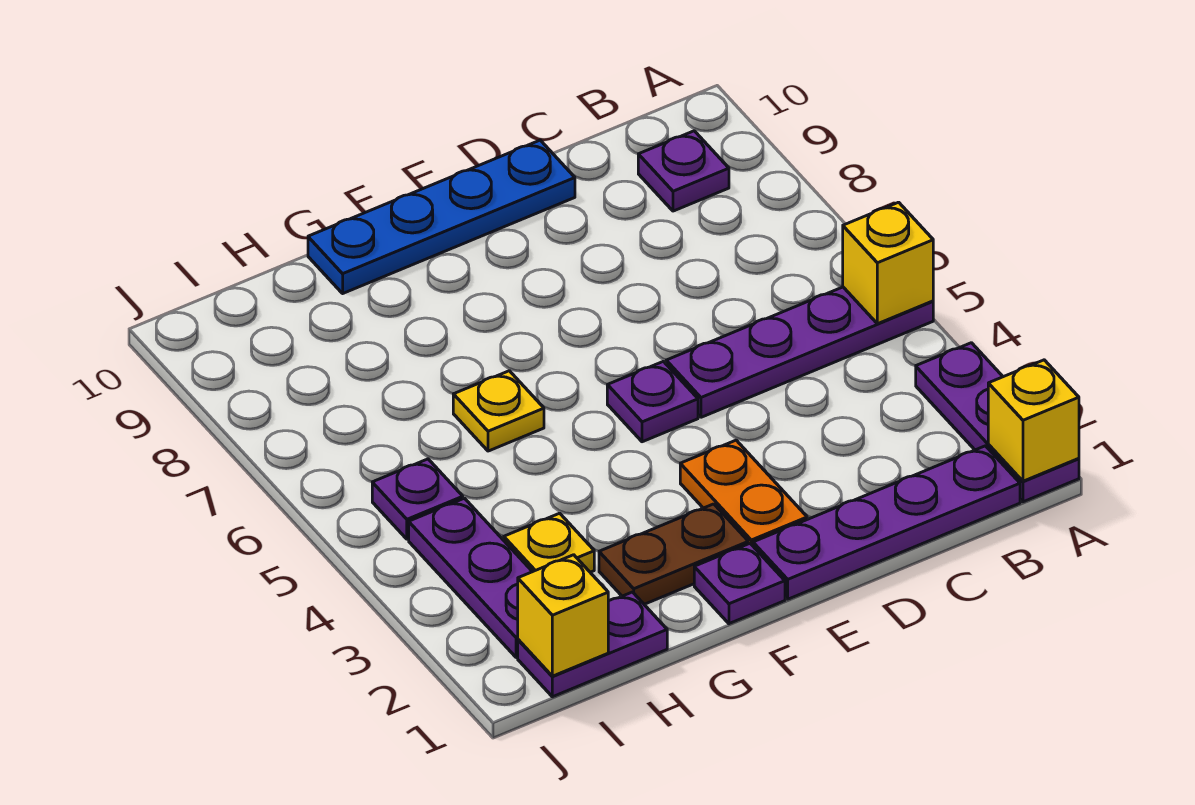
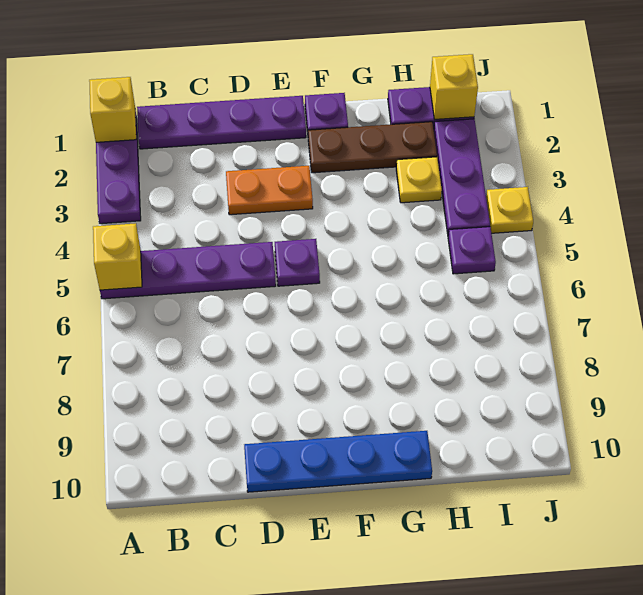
purple plate B9 level 1 -> none
orange plate E2:E3 level 1 -> orange plate D3:E3 level 1
brown plate F2:G2 level 1 -> brown plate F2:H2 level 1
yellow plate G6 level 1 -> yellow plate J4 level 1

